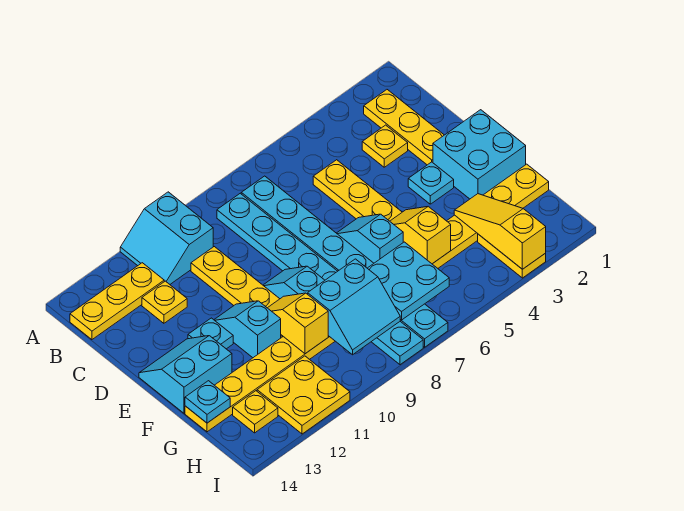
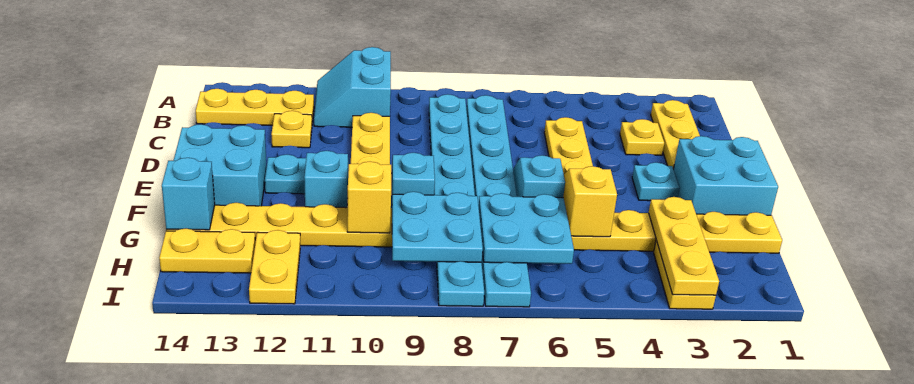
cyan slope E13:F14 level 1 top F -> cyan brick E13:F14 level 1
yellow slope G3:I3 level 2 top I -> yellow plate G3:I3 level 2
cyan slope G8:H9 level 2 top G -> cyan plate G8:H9 level 2
cyan plate G14 level 2 -> cyan brick G14 level 2
yellow plate H11:I12 level 1 -> yellow plate H12:I12 level 1
yellow plate H13 level 1 -> yellow plate H13:H14 level 1

